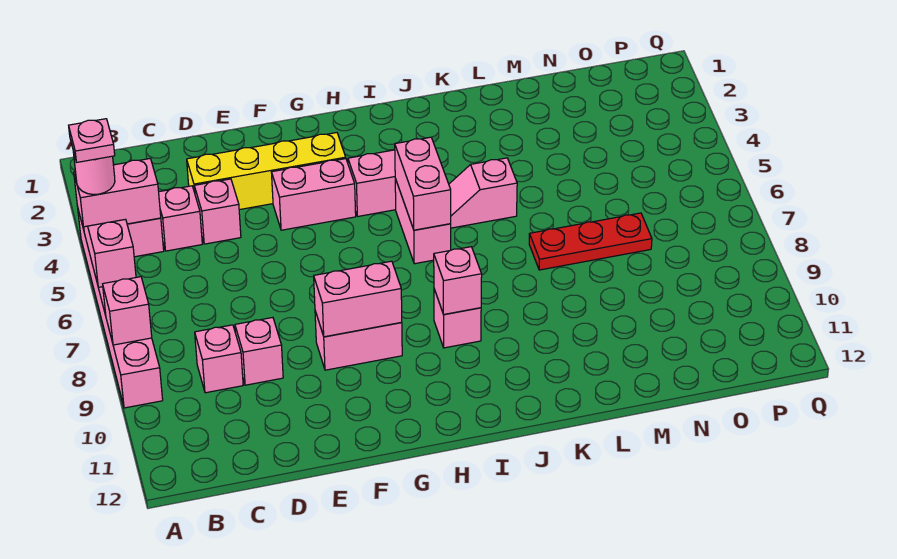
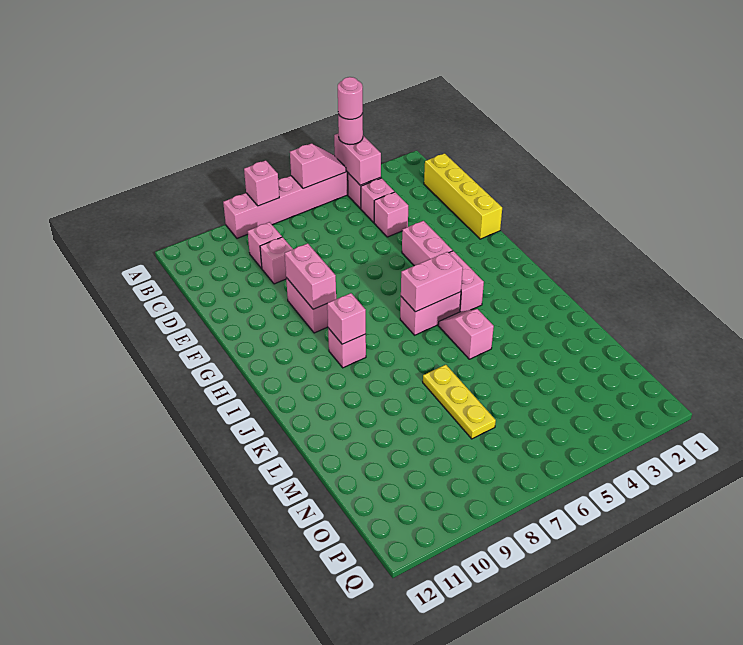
pink plate A4 level 4 -> pink round brick A4 level 4
yellow brick D3:G3 level 1 -> yellow brick C1:F1 level 1
red plate L7:N7 level 1 -> yellow plate L7:N7 level 1

